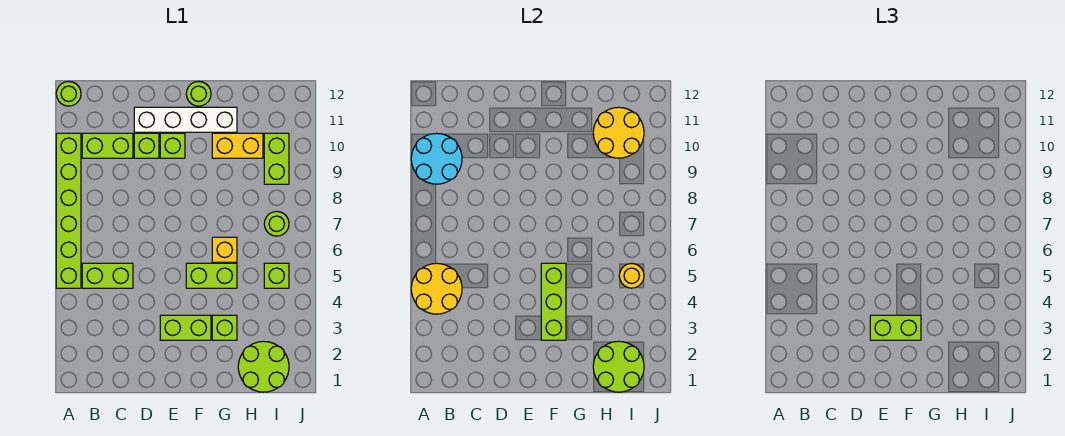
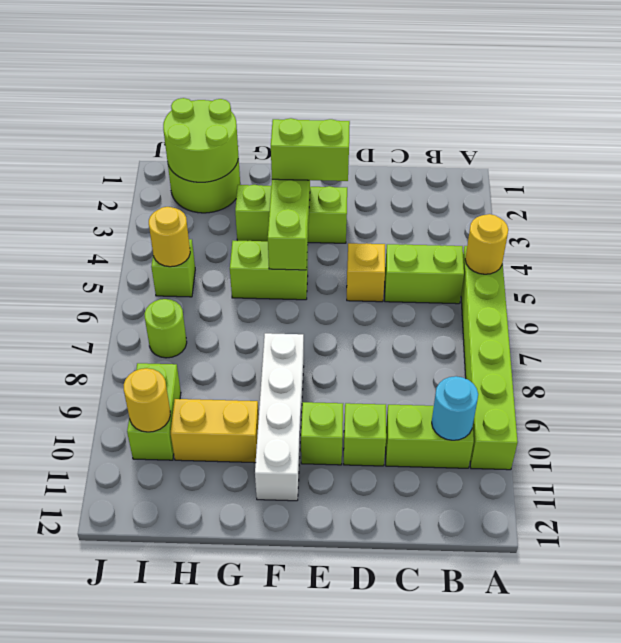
yellow round brick A4:B5 level 2 -> yellow round brick A5 level 2
cyan round brick A9:B10 level 2 -> cyan round brick B10 level 2
lime round brick A12 level 1 -> none
white brick D11:G11 level 1 -> white brick F8:F11 level 1
lime round brick F12 level 1 -> none
yellow brick G6 level 1 -> yellow brick D5 level 1
yellow round brick H10:I11 level 2 -> yellow round brick I10 level 2

